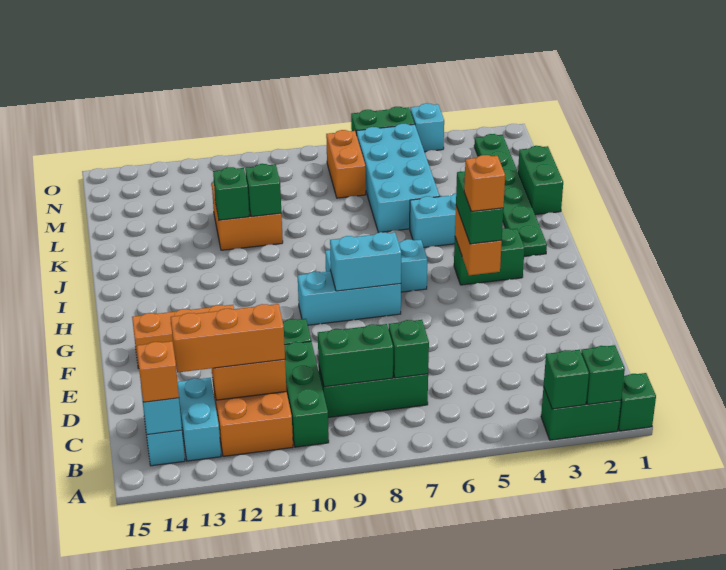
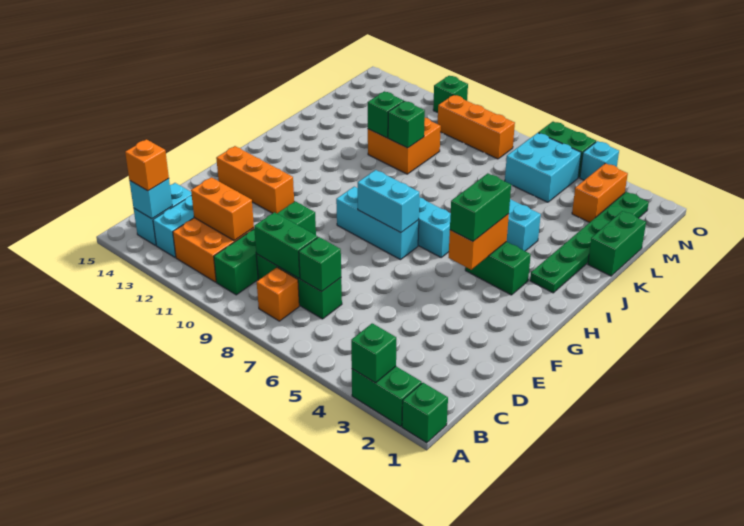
green brick A2 level 2 -> green brick O11 level 1
orange brick C11:C13 level 3 -> orange brick N8:N10 level 1
orange brick G4 level 4 -> orange brick B8 level 1
cyan brick K5:N6 level 1 -> cyan brick M5:N6 level 1
orange brick M7:N7 level 1 -> orange brick M3:N3 level 1

